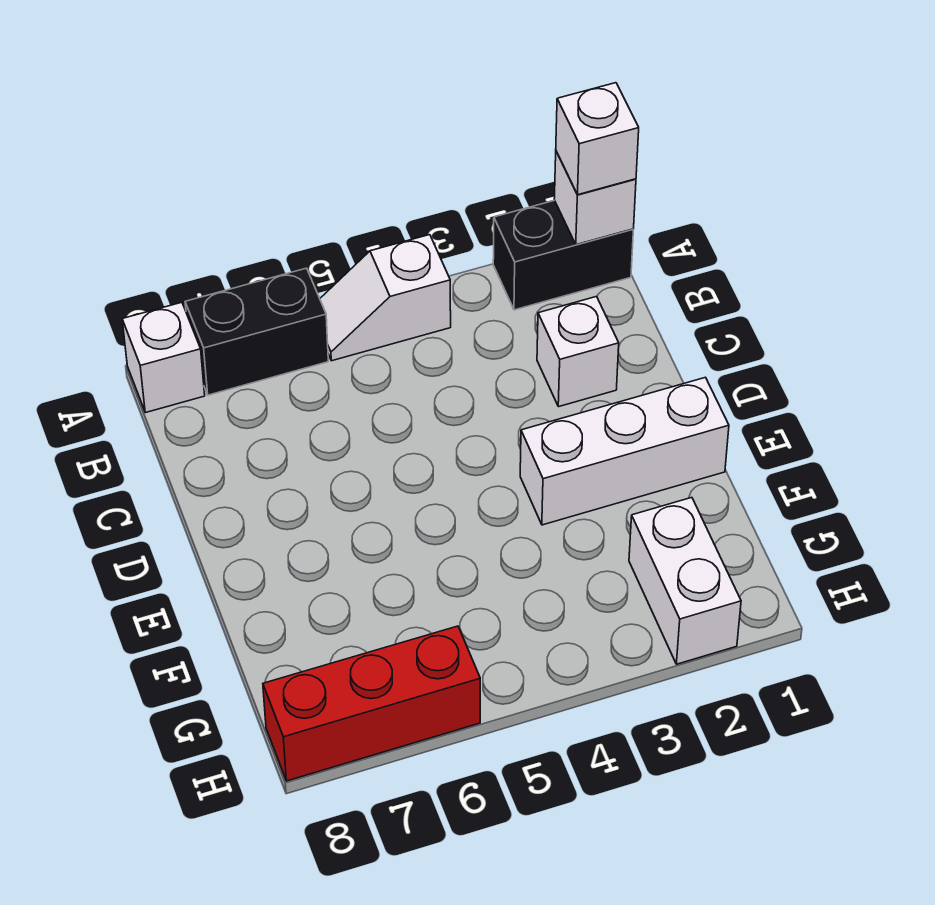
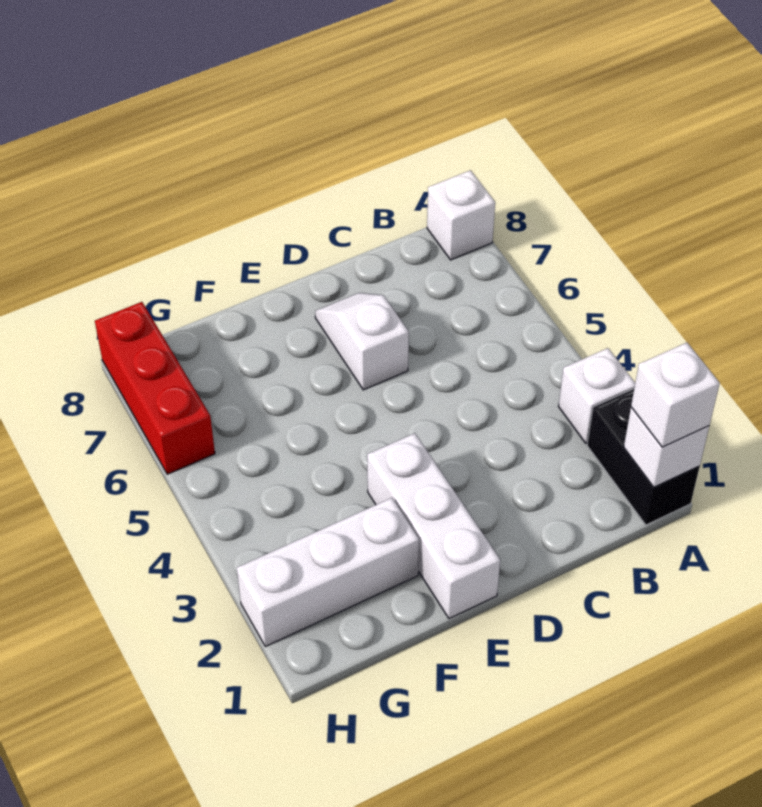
white slope A4:A5 level 1 top 4 -> white slope D6:D7 level 1 top 6
black brick A6:A7 level 1 -> none
white brick C2 level 1 -> white brick A3 level 1
white brick G2:H2 level 1 -> white brick F2:H2 level 1

